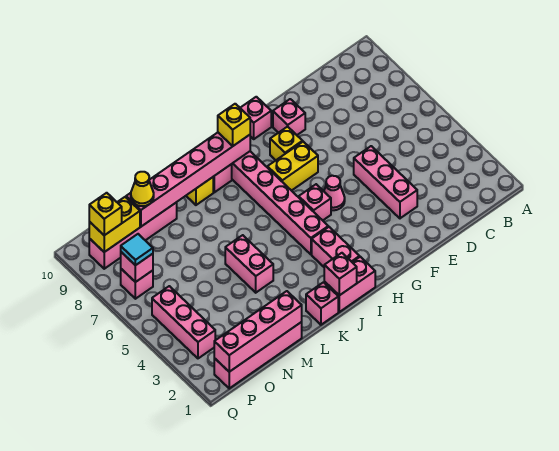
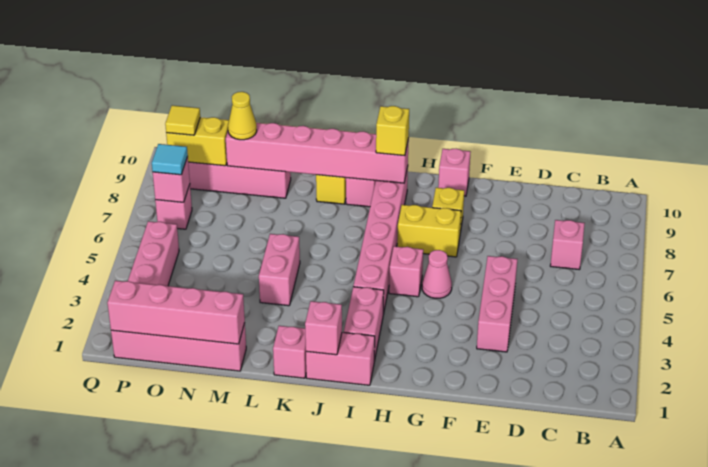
pink brick F9 level 1 -> pink brick C7 level 1
yellow brick P9 level 3 -> yellow tile P9 level 3

